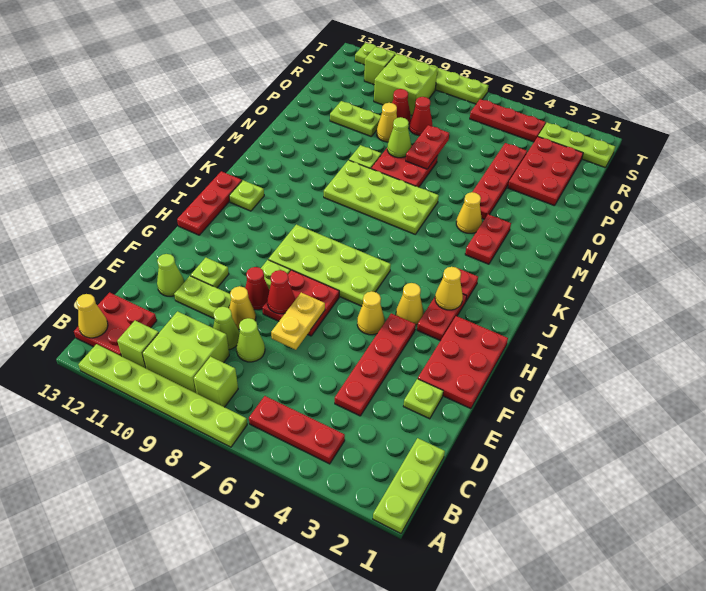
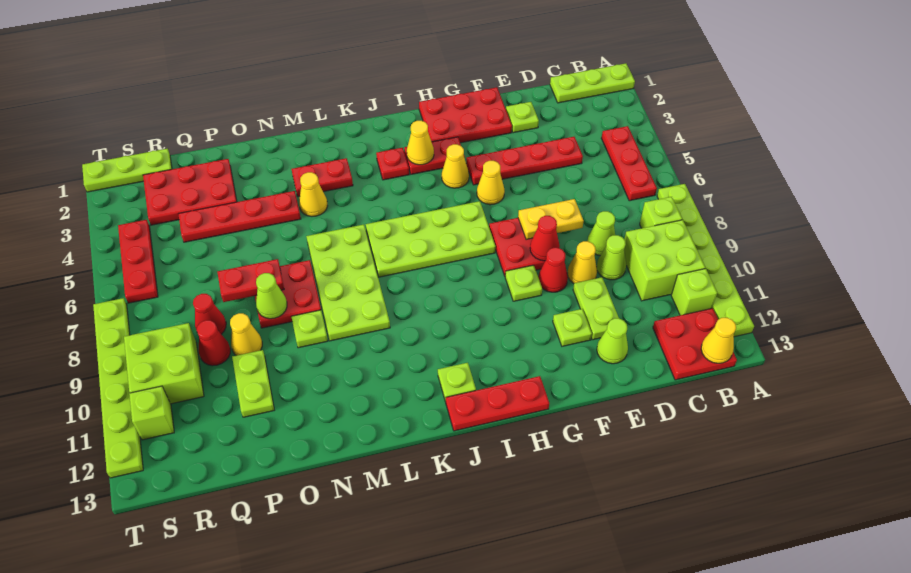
lime plate H6:I9 level 1 -> lime plate H6:K7 level 1
lime plate S1:S3 level 1 -> lime plate R1:T1 level 1

